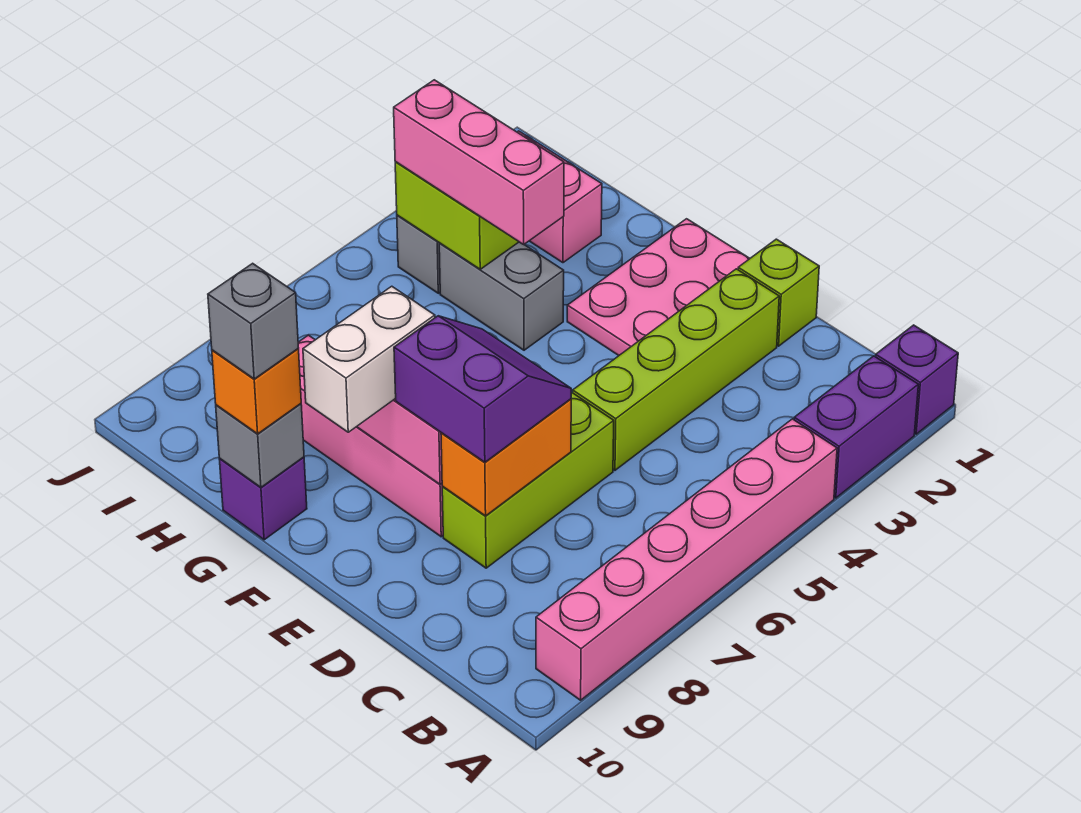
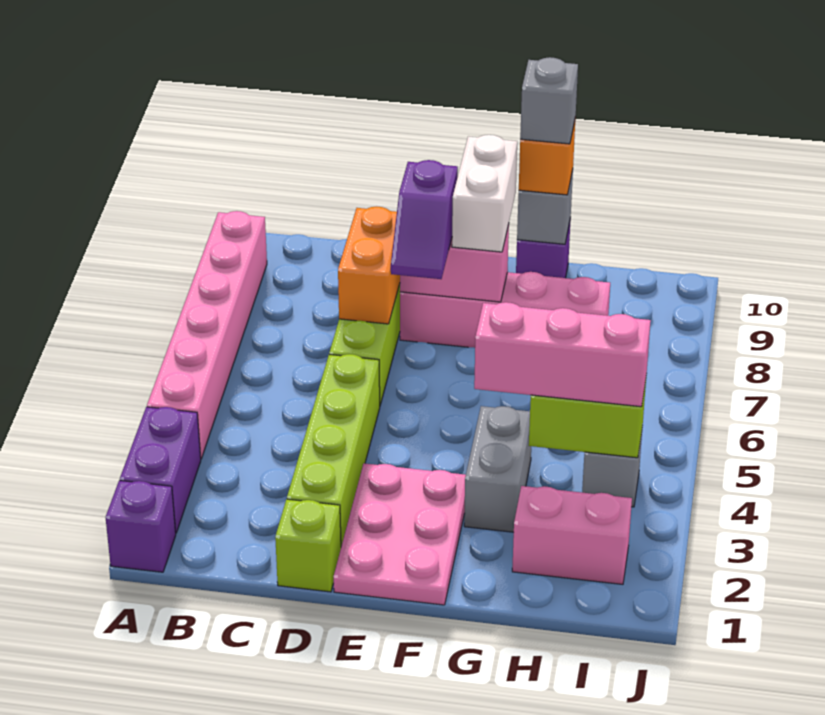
purple slope D7:E8 level 3 top 8 -> purple slope E7:E8 level 3 top 8
grey brick G4:H4 level 1 -> grey brick G3:G4 level 1

